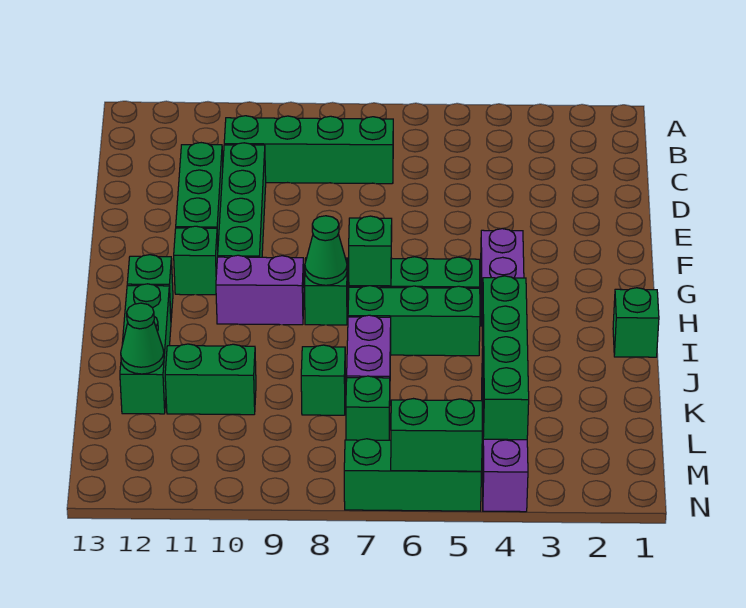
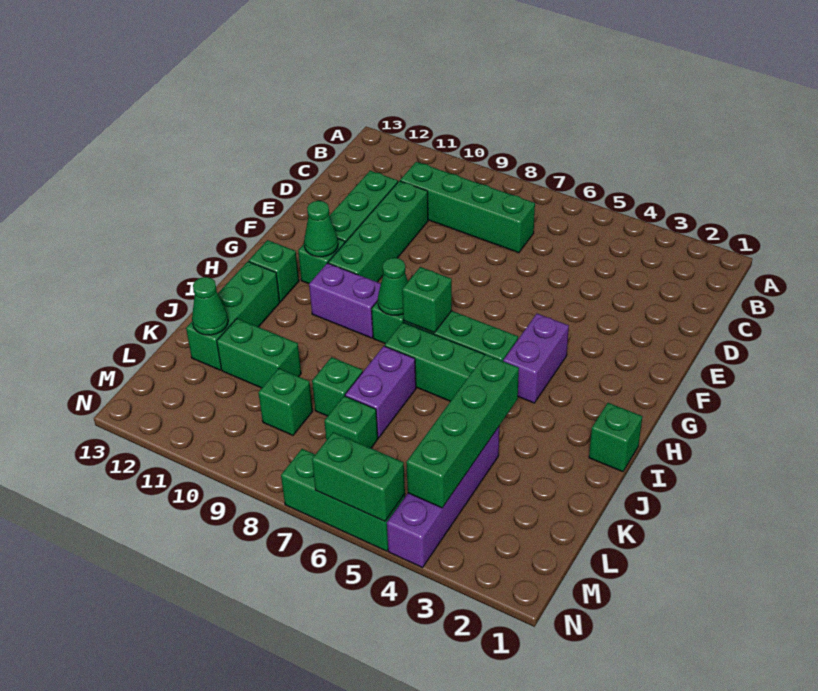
none -> green cone G11 level 2
none -> green brick L9 level 1

